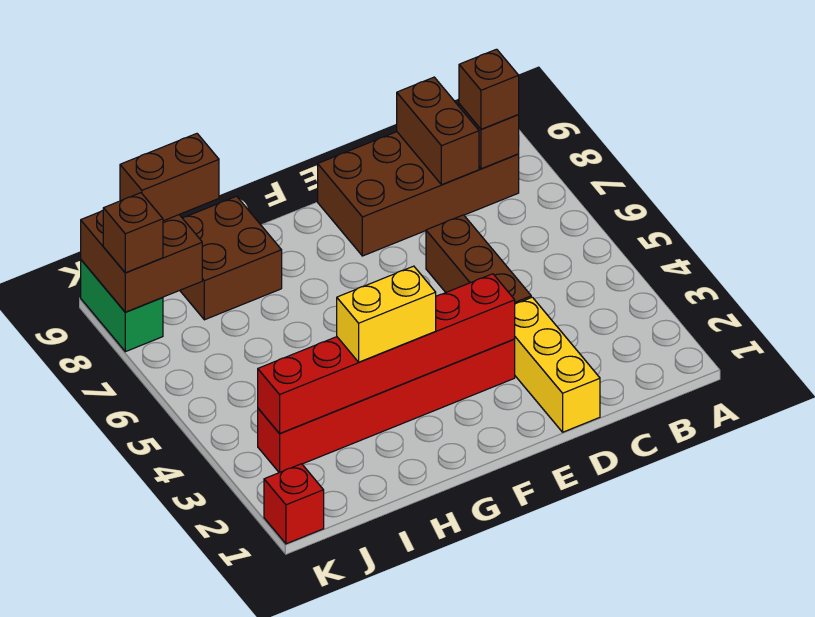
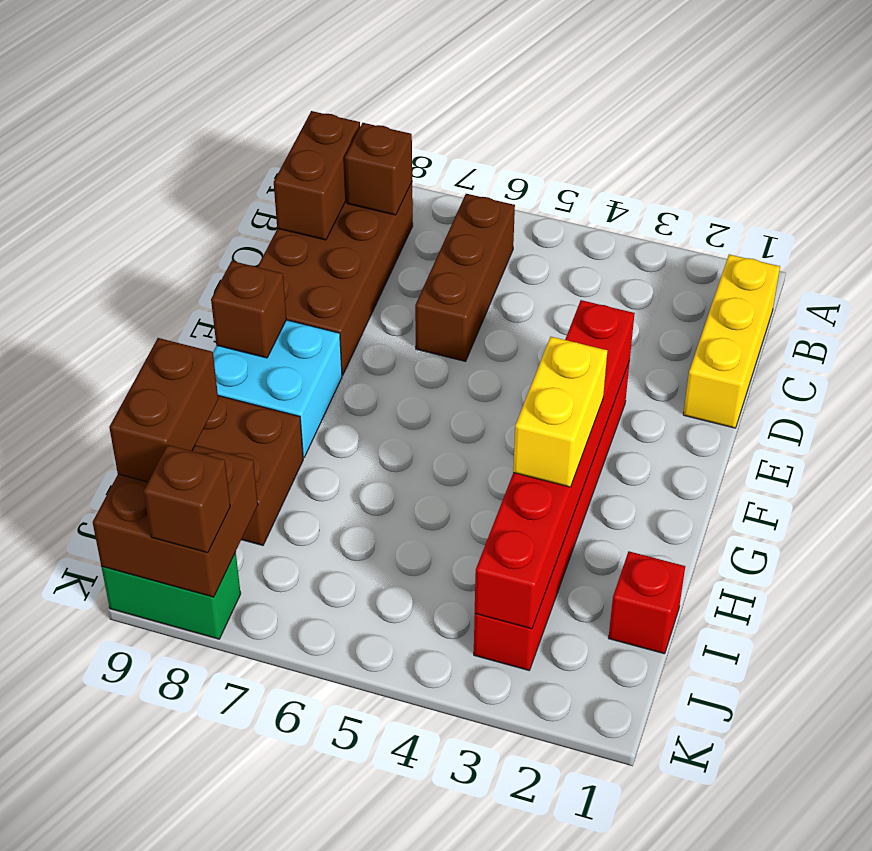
brown brick B8 level 3 -> brown brick F9 level 2
brown brick C8:C9 level 2 -> brown brick B9:C9 level 2
yellow brick D1:D3 level 1 -> yellow brick B1:D1 level 1
brown brick D4:D6 level 1 -> brown brick B6:D6 level 1
none -> cyan brick F8:G9 level 1
red brick K1 level 1 -> red brick I1 level 1

